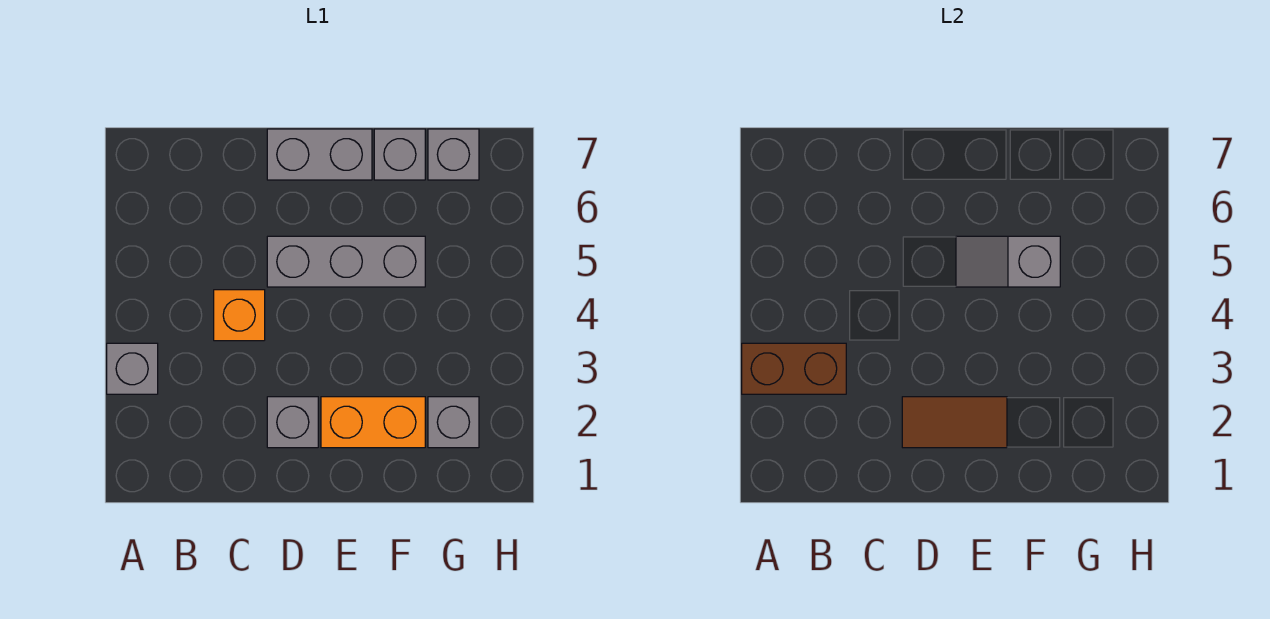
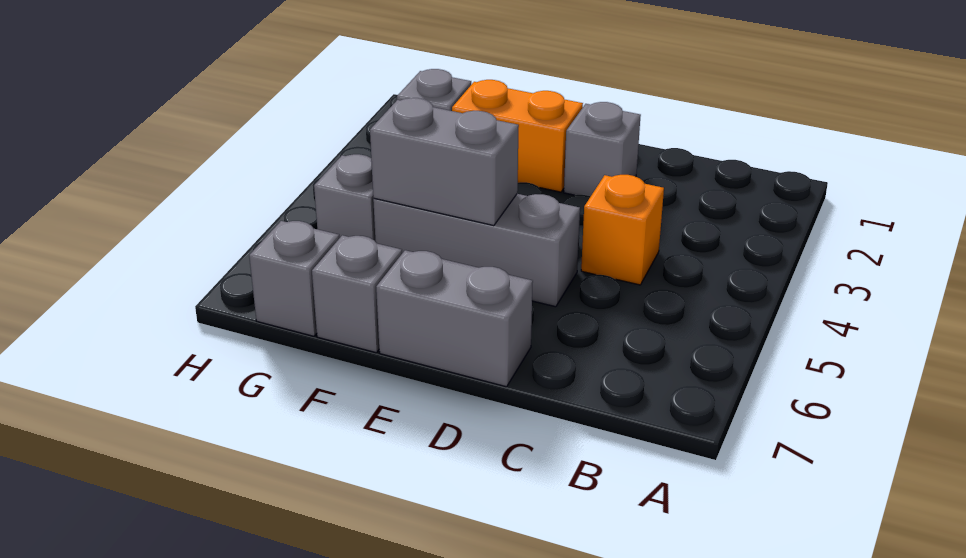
grey brick A3 level 1 -> grey brick G5 level 1
brown brick A3:B3 level 2 -> none
brown tile D2:E2 level 2 -> none
grey slope E5:F5 level 2 top F -> grey brick E5:F5 level 2

